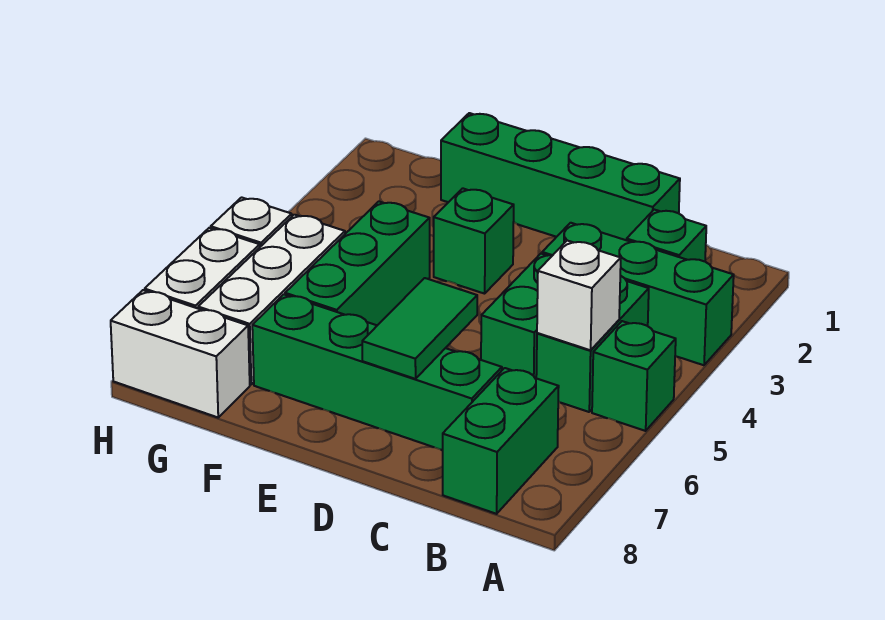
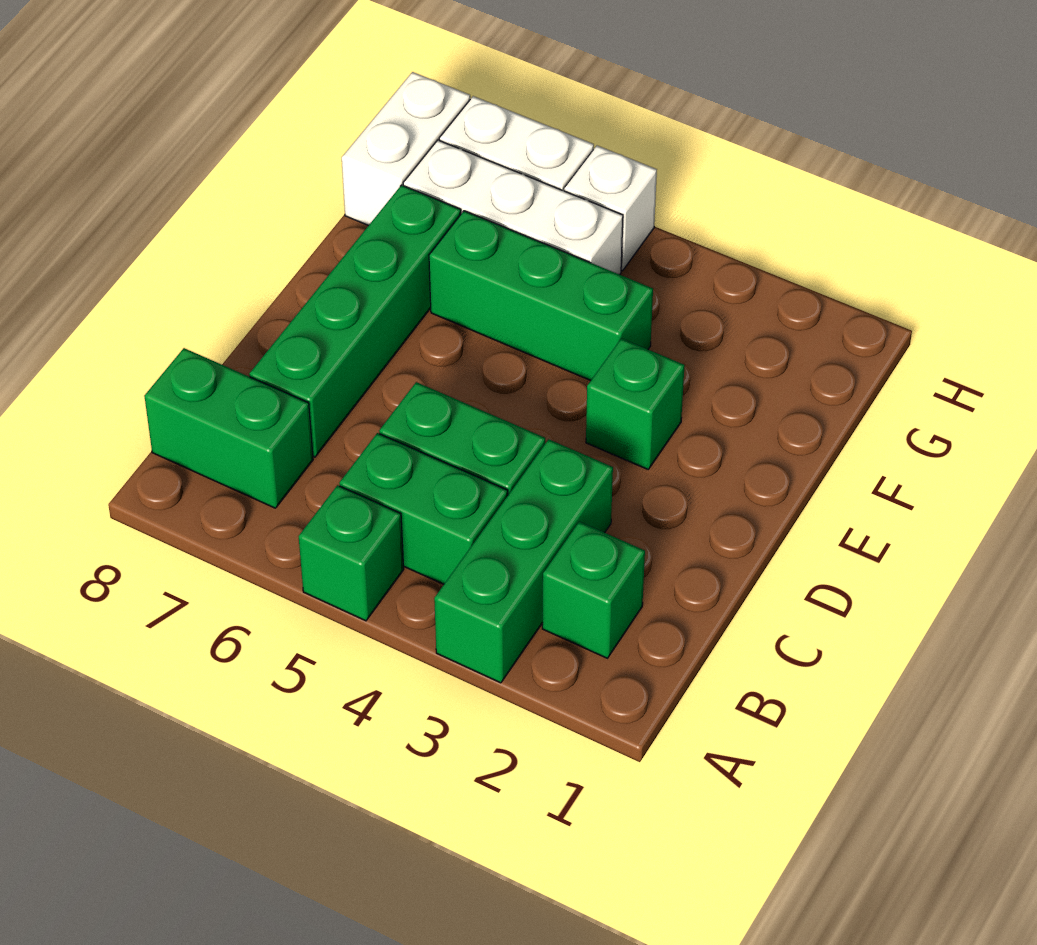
white brick B5 level 2 -> none
green brick C1:F1 level 1 -> none
green tile D6:D7 level 2 -> none

